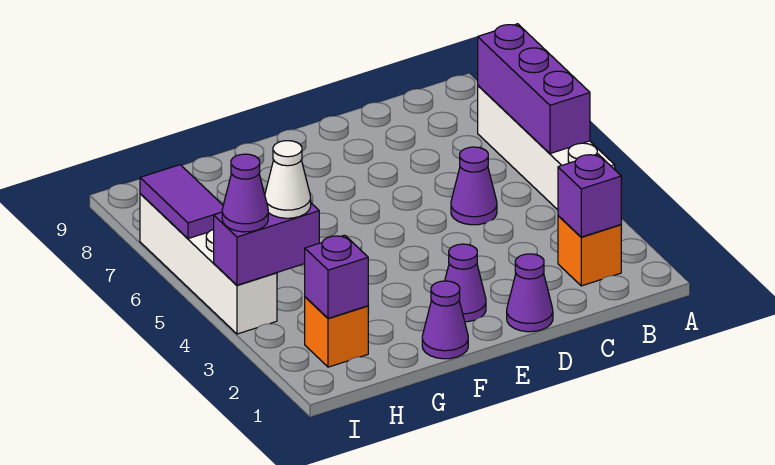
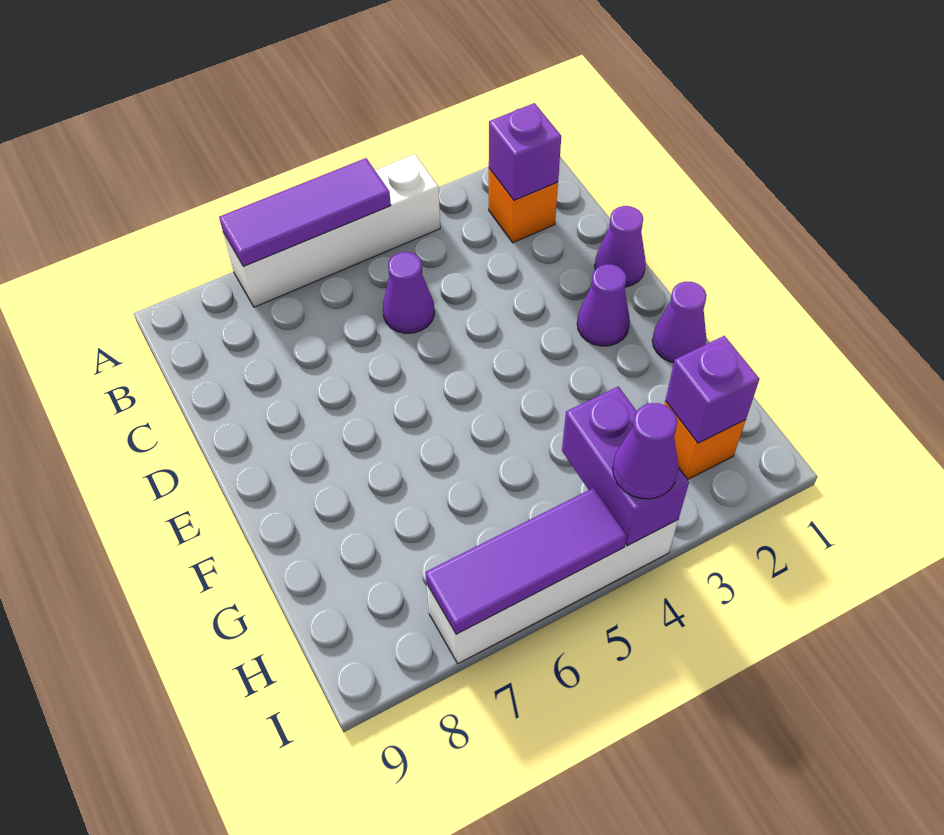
purple brick A5:A7 level 2 -> purple tile A5:A7 level 2
white cone H4 level 3 -> none
purple tile I6:I7 level 2 -> purple tile I5:I7 level 2

